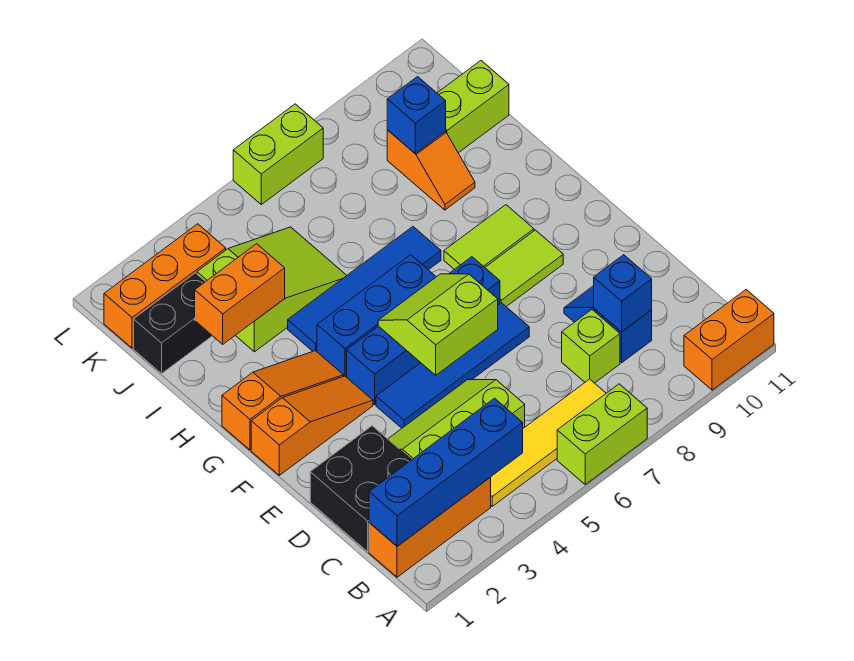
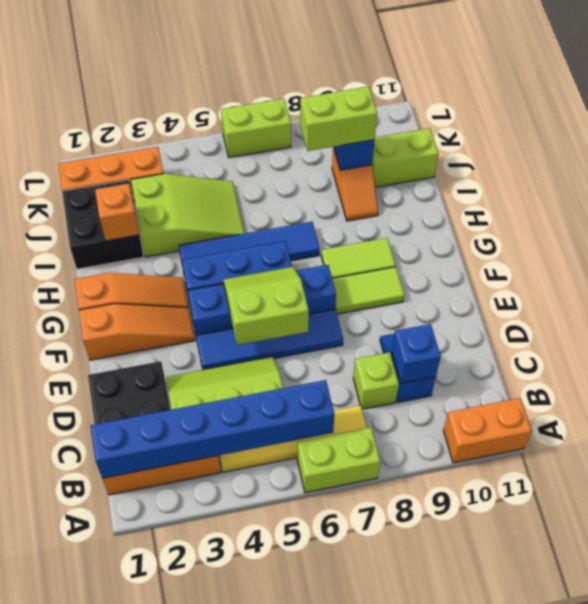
blue brick B1:B4 level 2 -> blue brick B1:B6 level 2
orange brick I2:I3 level 2 -> orange brick I2 level 2
black brick J1:J2 level 1 -> black brick I1:J2 level 1
none -> lime brick J8:J9 level 3

